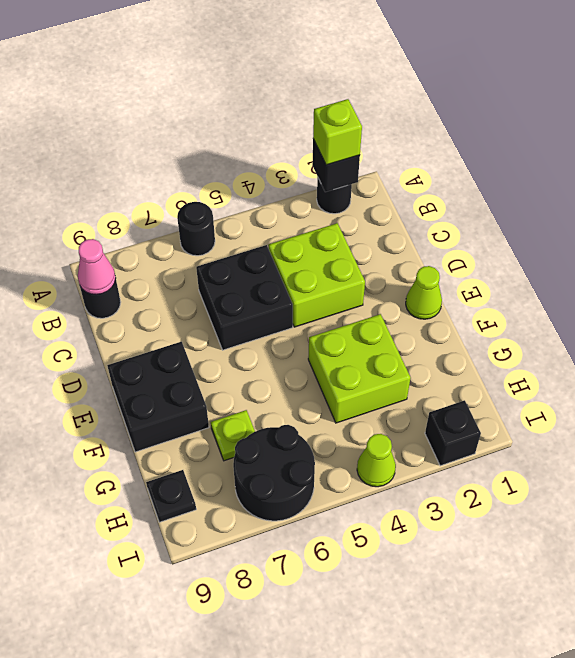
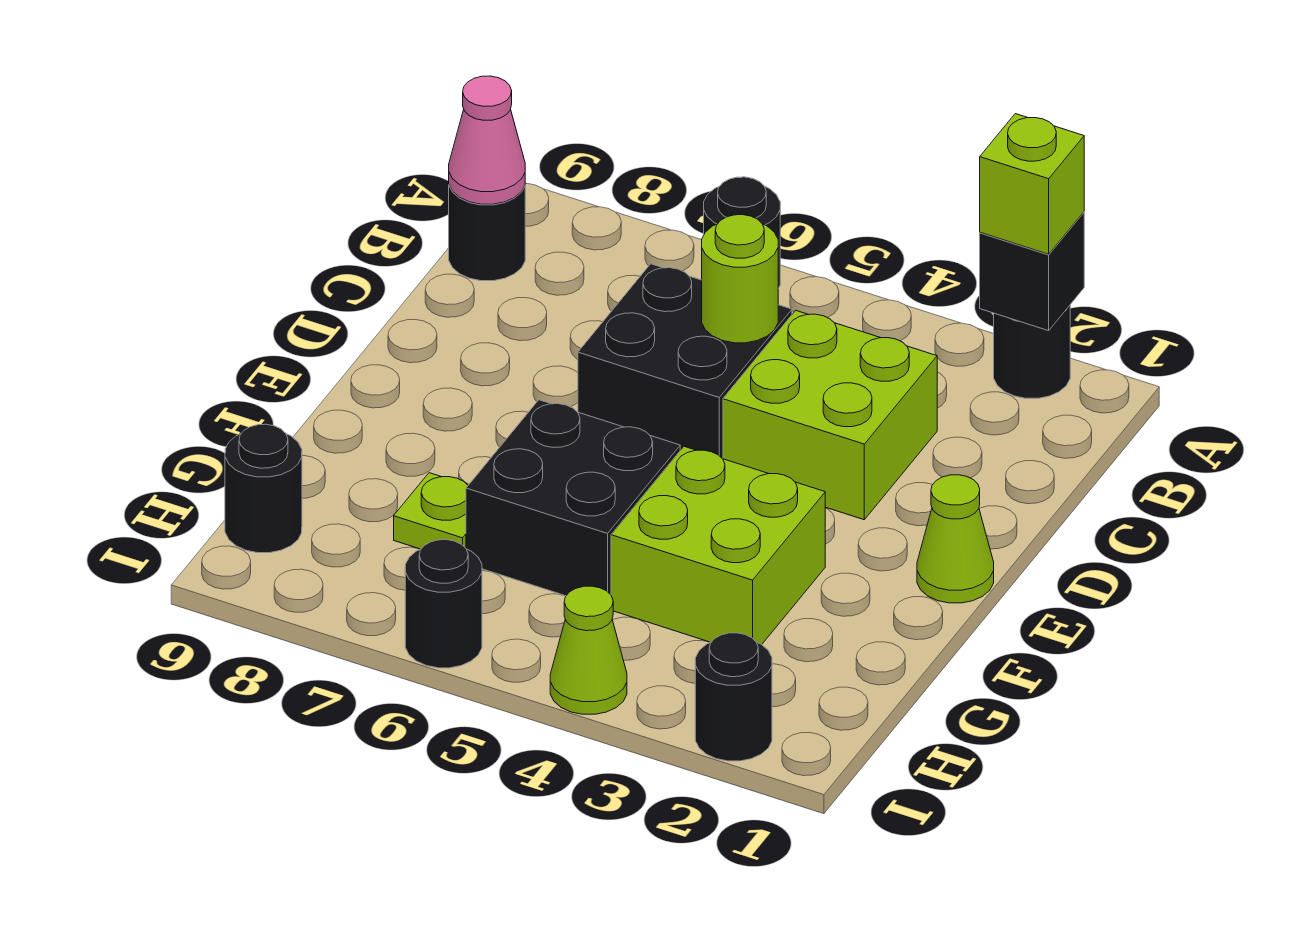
none -> lime round brick C5 level 2
black brick E8:F9 level 1 -> black brick F5:G6 level 1
black round brick H6:I7 level 1 -> black round brick I6 level 1
black plate H9 level 1 -> black round brick H9 level 1
black brick I2 level 1 -> black round brick I2 level 1

